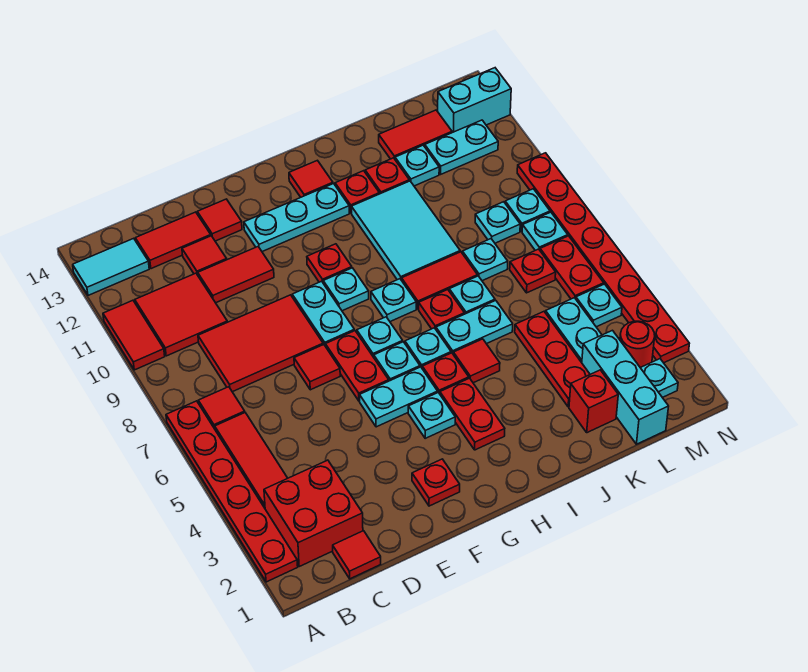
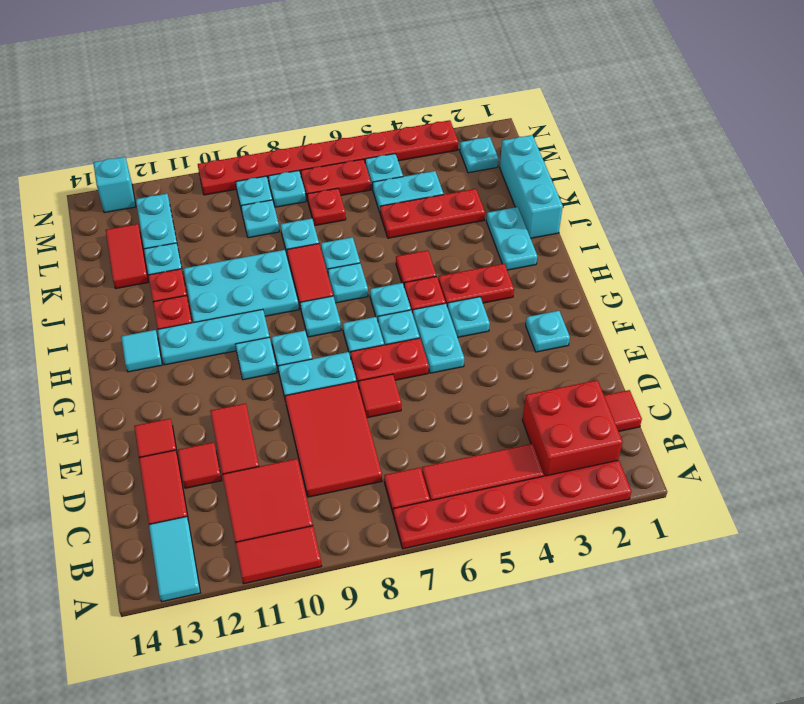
red plate F2 level 1 -> cyan plate F2 level 1
cyan plate F12:H12 level 1 -> cyan plate H10:H12 level 1
red plate G10 level 1 -> cyan plate G10 level 1
red tile H13 level 1 -> cyan tile H13 level 1
cyan plate I6:J6 level 1 -> cyan plate I2:J2 level 1
red plate I7 level 1 -> cyan plate I7 level 1
cyan tile I9:J11 level 1 -> cyan plate I9:J11 level 1
red brick K2 level 1 -> none
cyan brick L1:L3 level 1 -> cyan brick J1:L1 level 1
red round brick M3 level 1 -> none
cyan brick M13:N13 level 1 -> cyan brick N13 level 1

